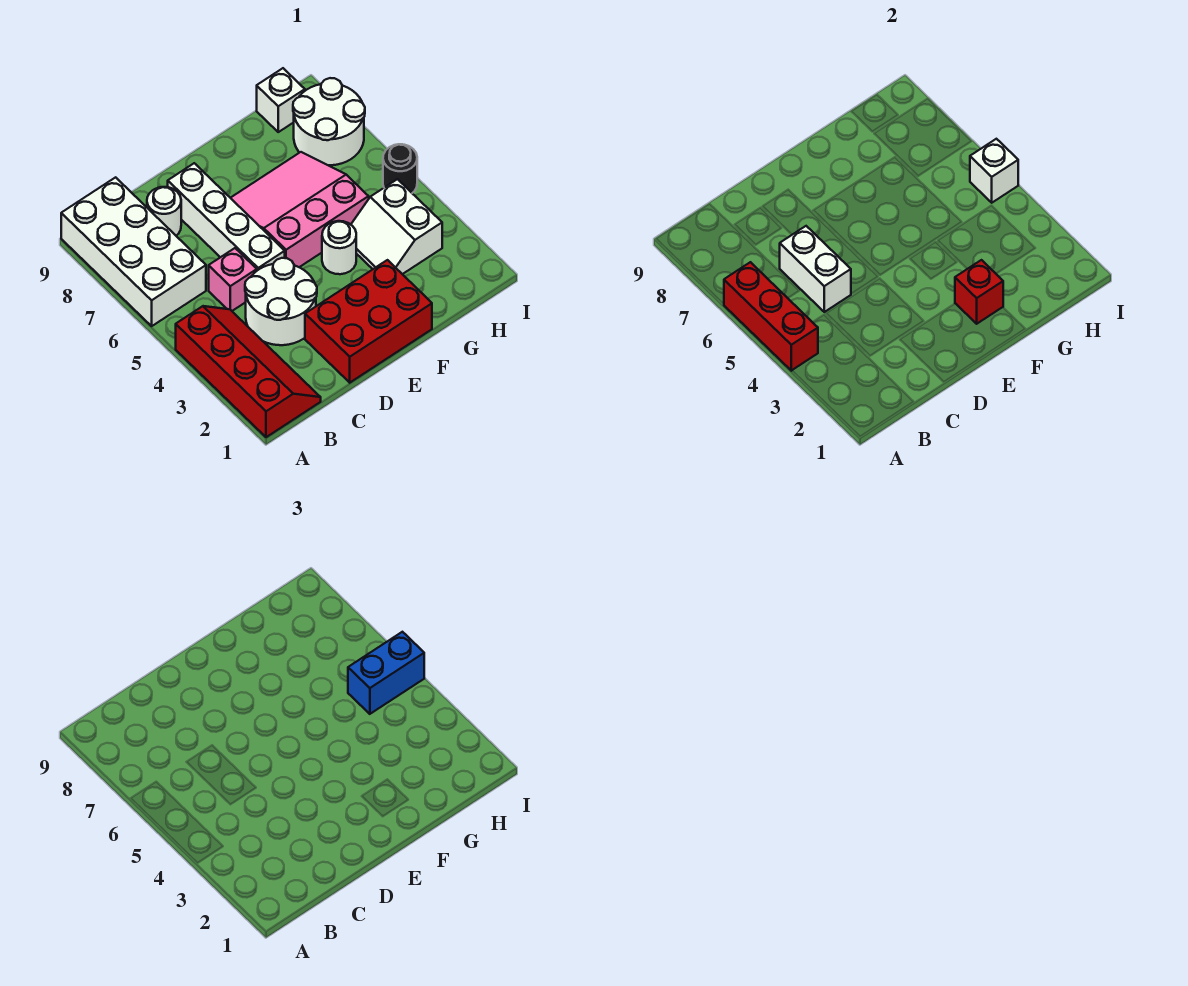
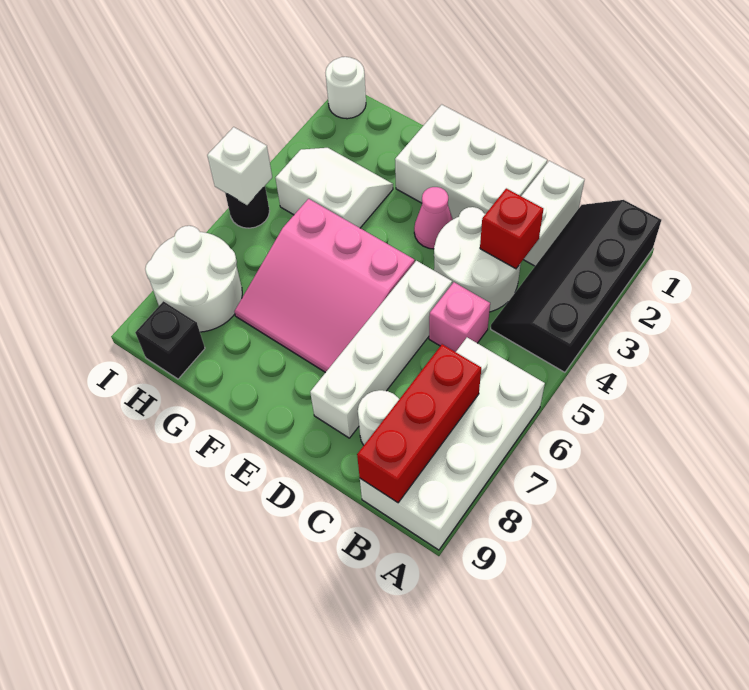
red slope A1:B4 level 1 top A -> black slope A1:B4 level 1 top A
red brick A4:A6 level 2 -> red brick B7:B9 level 2
white brick C5:C6 level 2 -> white brick C1:C2 level 1
red brick D1:F2 level 1 -> white brick D1:F2 level 1
none -> pink cone E3 level 1
red brick F2 level 2 -> red brick C3 level 2
white round brick F4 level 1 -> white round brick I1 level 1
white slope G3:H4 level 1 top H -> white slope G3:H4 level 1 top 4
blue brick H5:I5 level 3 -> none
white brick H9 level 1 -> black brick H9 level 1

